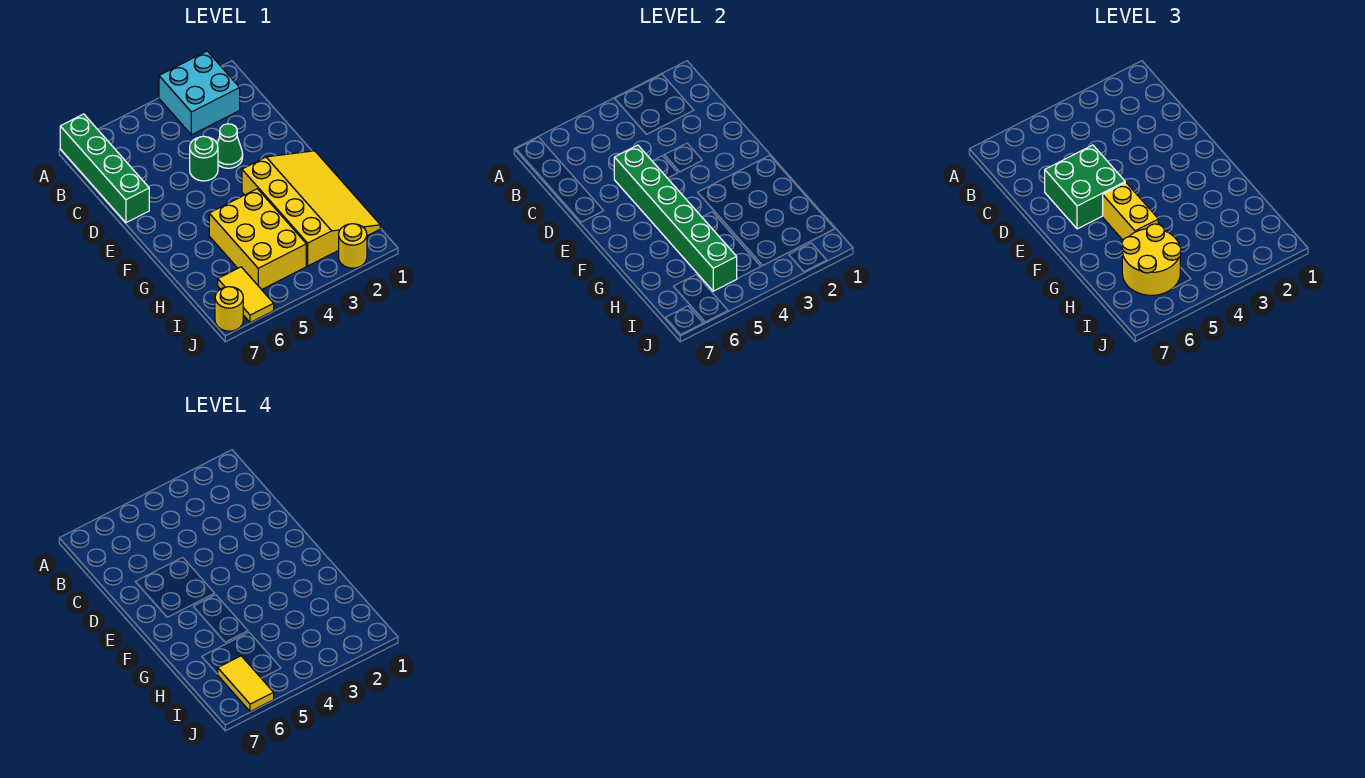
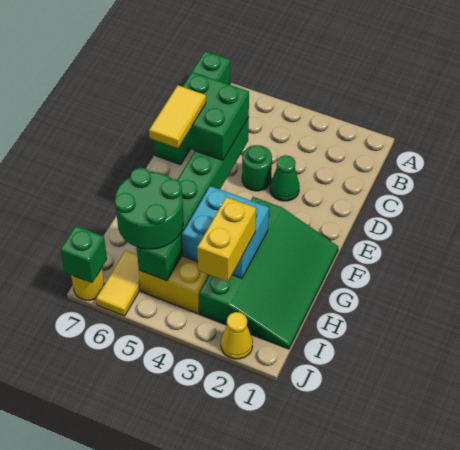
cyan brick A2:B3 level 1 -> cyan brick G3:H4 level 2
yellow slope F1:I3 level 1 top 3 -> green slope F1:I3 level 1 top 3
yellow brick F5:G5 level 3 -> yellow brick H3:I3 level 3
yellow round brick H5:I6 level 3 -> green round brick H5:I6 level 3
yellow tile I6:J6 level 4 -> yellow tile E6:F6 level 4
yellow round brick J2 level 1 -> yellow cone J2 level 1
none -> green brick J7 level 2

